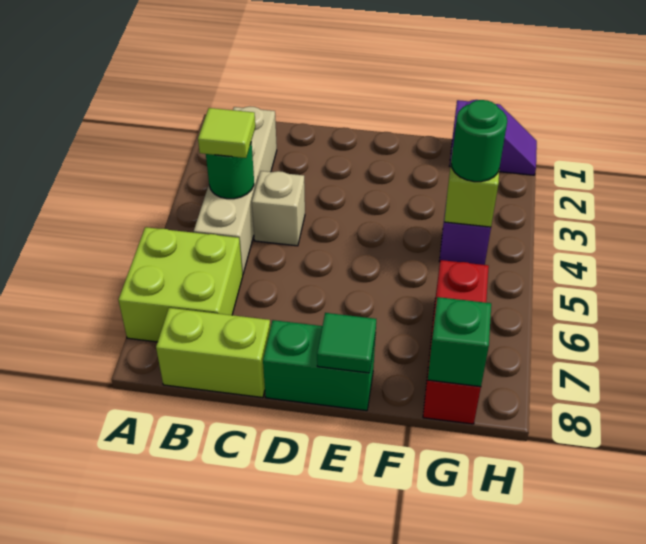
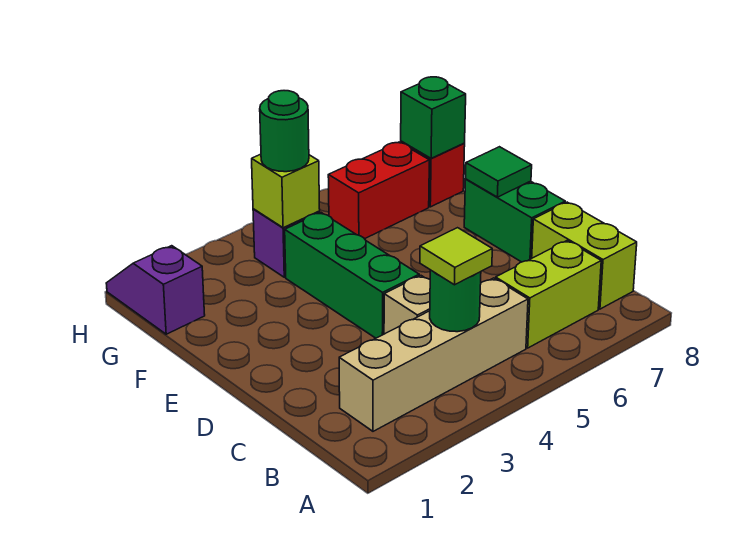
lime brick A6:B7 level 1 -> lime brick B6:B7 level 1
none -> green brick D4:F4 level 1

